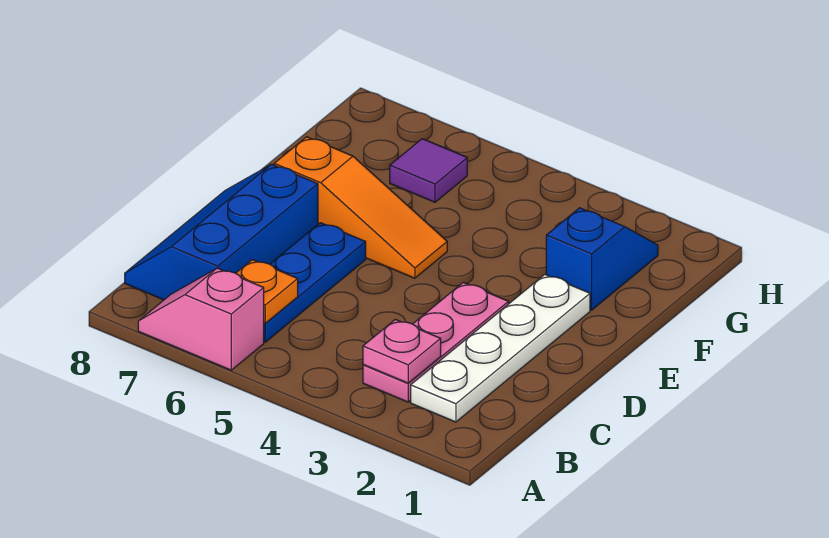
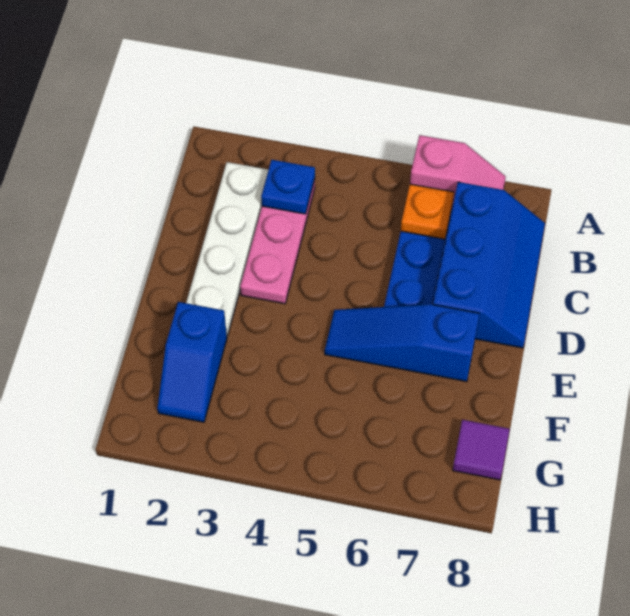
pink plate B3 level 2 -> blue plate B3 level 2
orange slope E5:E7 level 1 top 7 -> blue slope E5:E7 level 1 top 7
purple tile G6 level 1 -> purple tile G8 level 1

